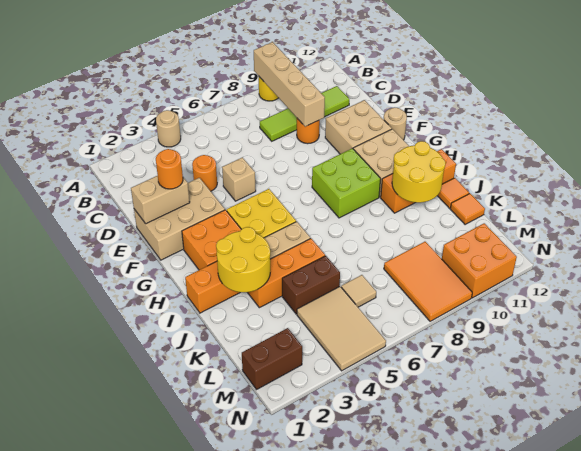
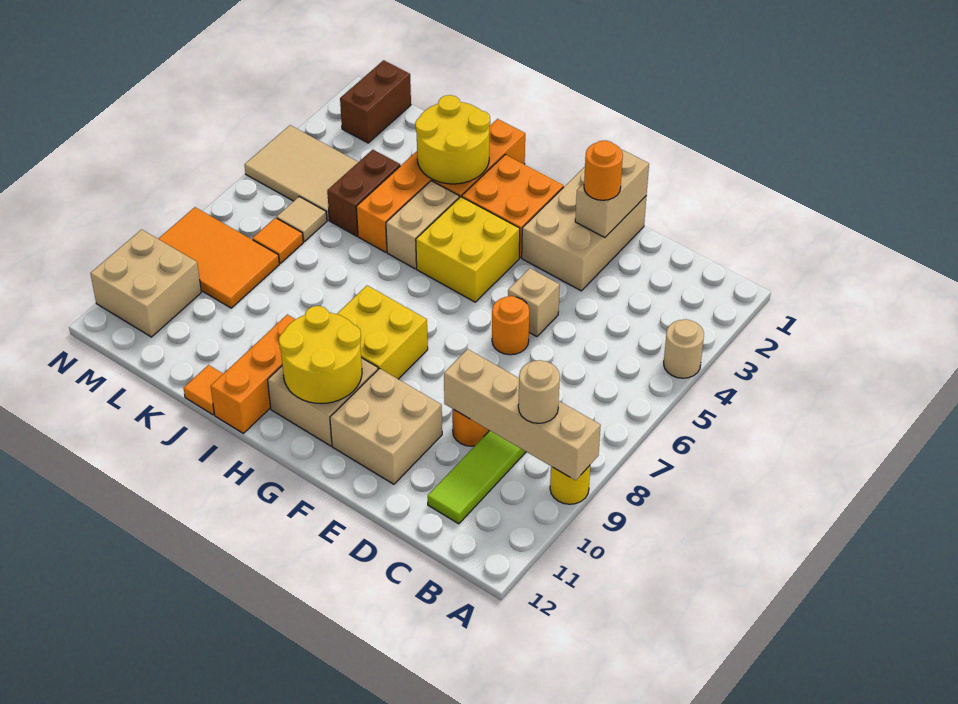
orange round brick D4 level 1 -> orange round brick E6 level 1
tan round brick F12 level 1 -> tan round brick B9 level 3
lime brick G8:H9 level 1 -> yellow brick G8:H9 level 1
yellow round brick I10:J11 level 2 -> yellow round brick G10:H11 level 2
orange tile K12 level 1 -> orange tile L7 level 1
orange brick M10:N11 level 1 -> tan brick M10:N11 level 1

